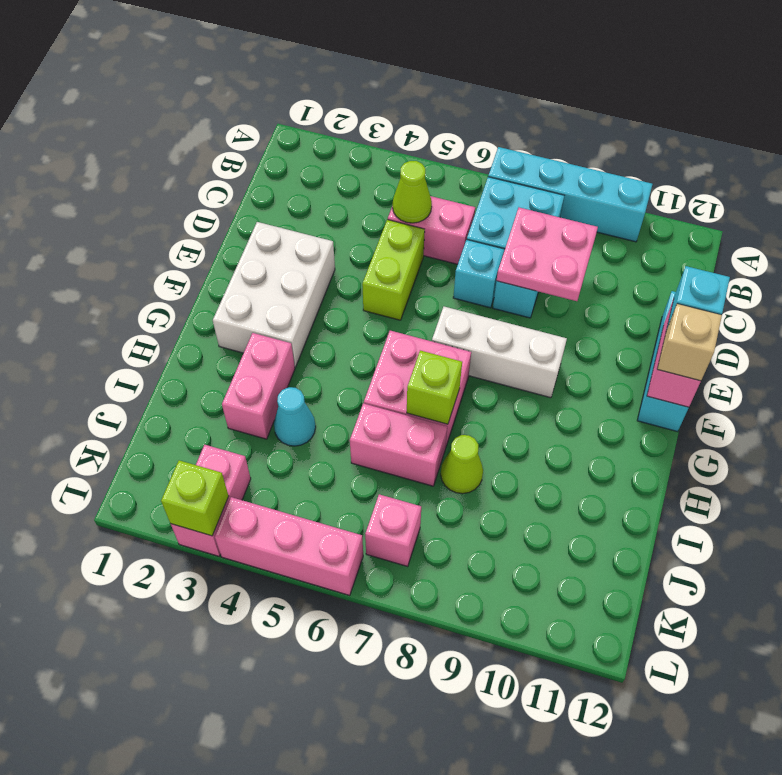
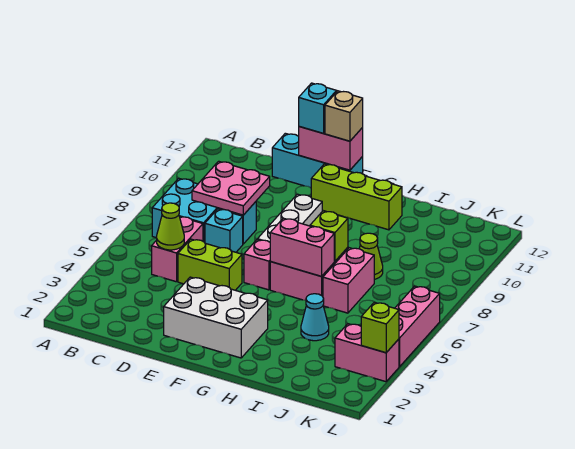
cyan brick A7:A10 level 1 -> none
none -> lime brick F11:H11 level 1
pink brick H3:I3 level 1 -> pink brick G6:H6 level 2
pink brick K7 level 1 -> pink brick F6 level 1

